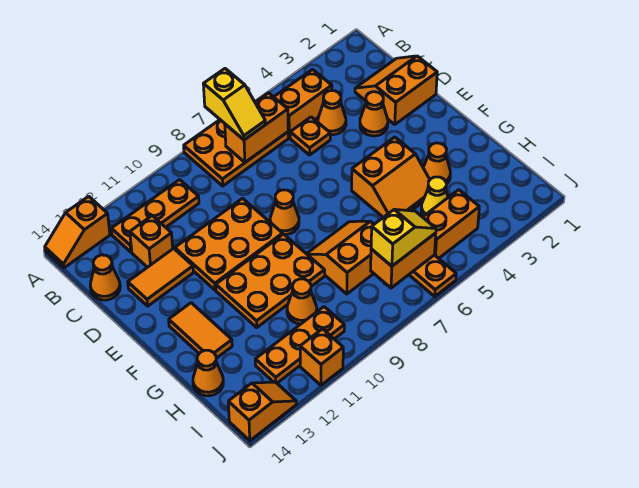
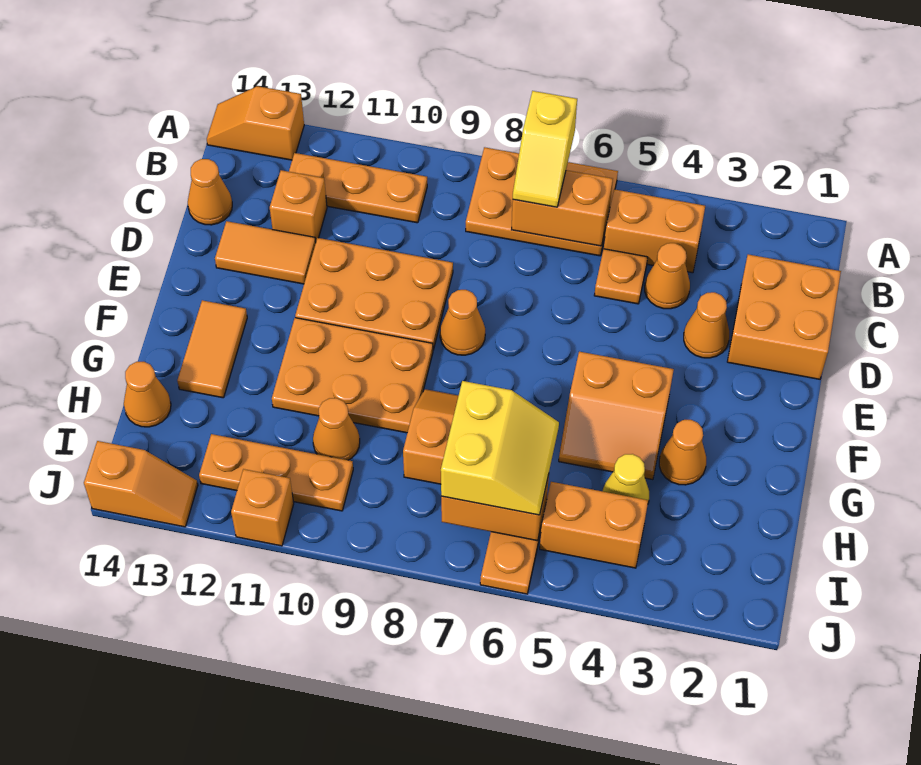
orange slope C1:D2 level 1 top D -> orange brick C1:D2 level 1
yellow slope I6:I7 level 3 top 7 -> yellow slope H6:I7 level 3 top 7

